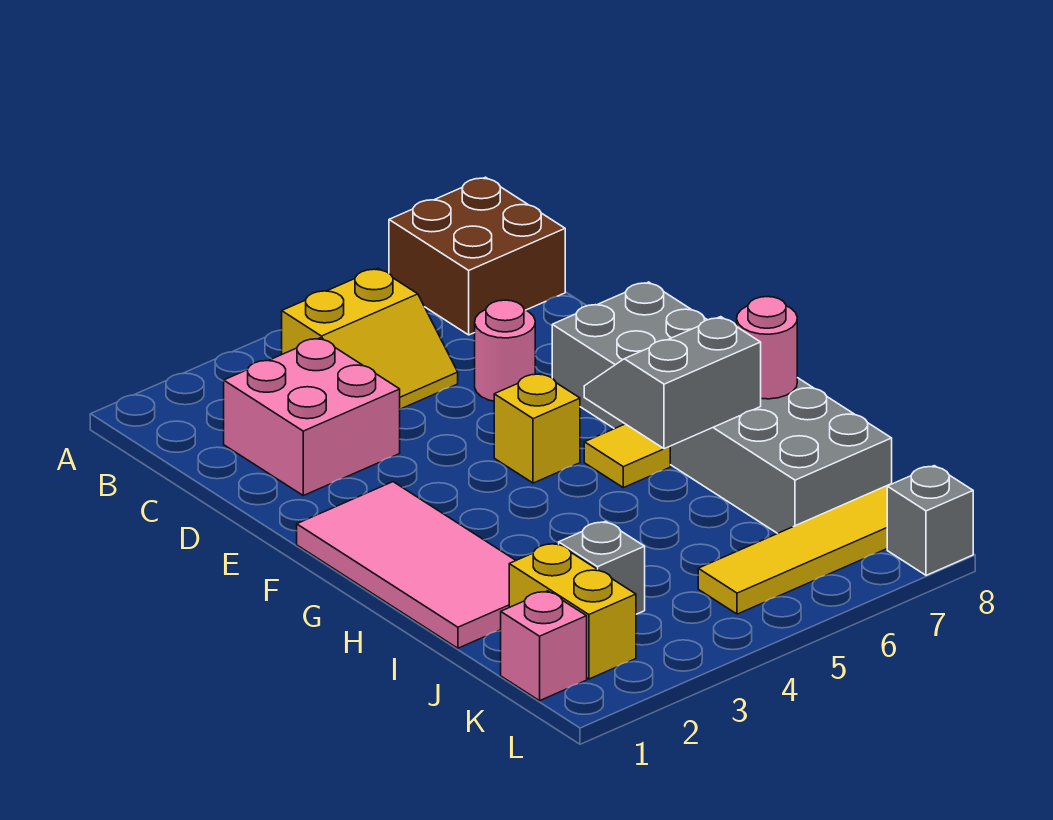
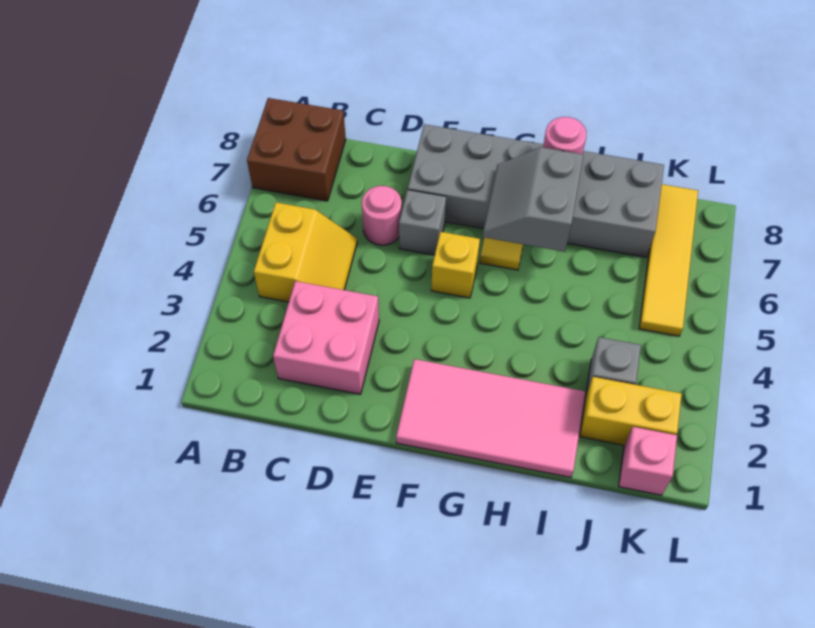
grey brick L8 level 1 -> grey brick E6 level 1

